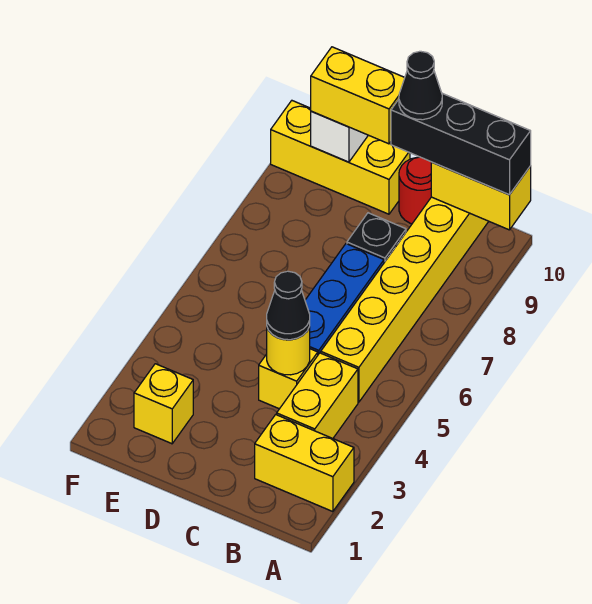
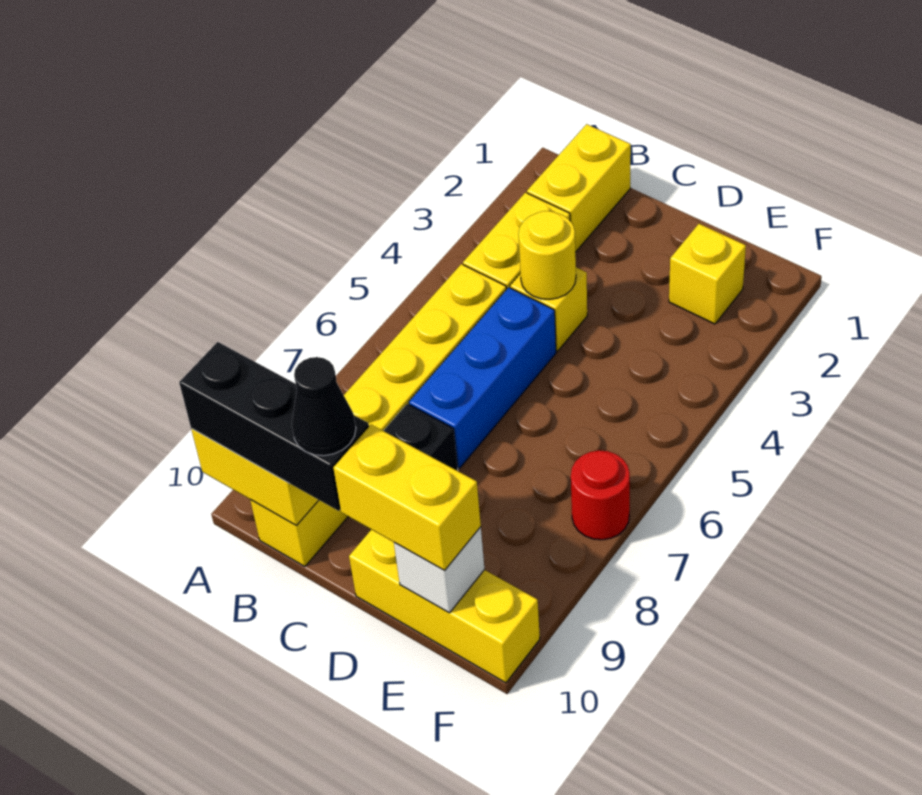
yellow brick A2:B2 level 1 -> yellow brick B1:B2 level 1
black cone C4 level 3 -> none
red round brick C10 level 1 -> red round brick F7 level 1

